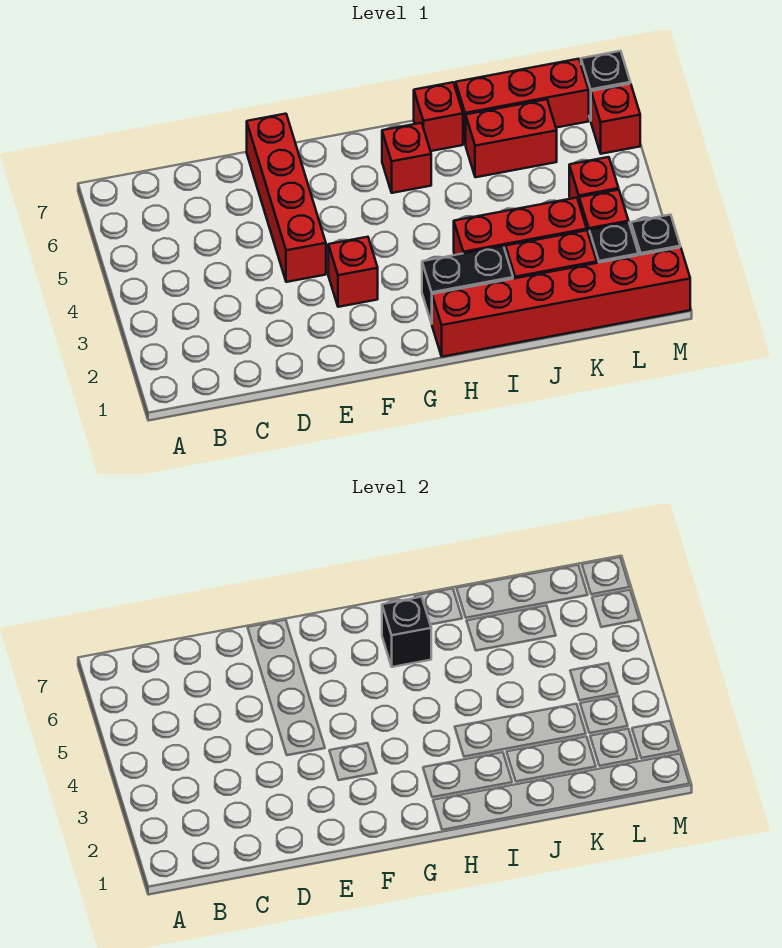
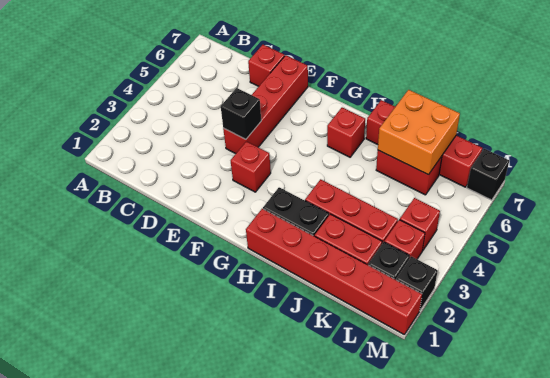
black brick H6 level 2 -> black brick E4 level 2
none -> orange brick J6:K7 level 2
red brick M6 level 1 -> red brick D7 level 1

